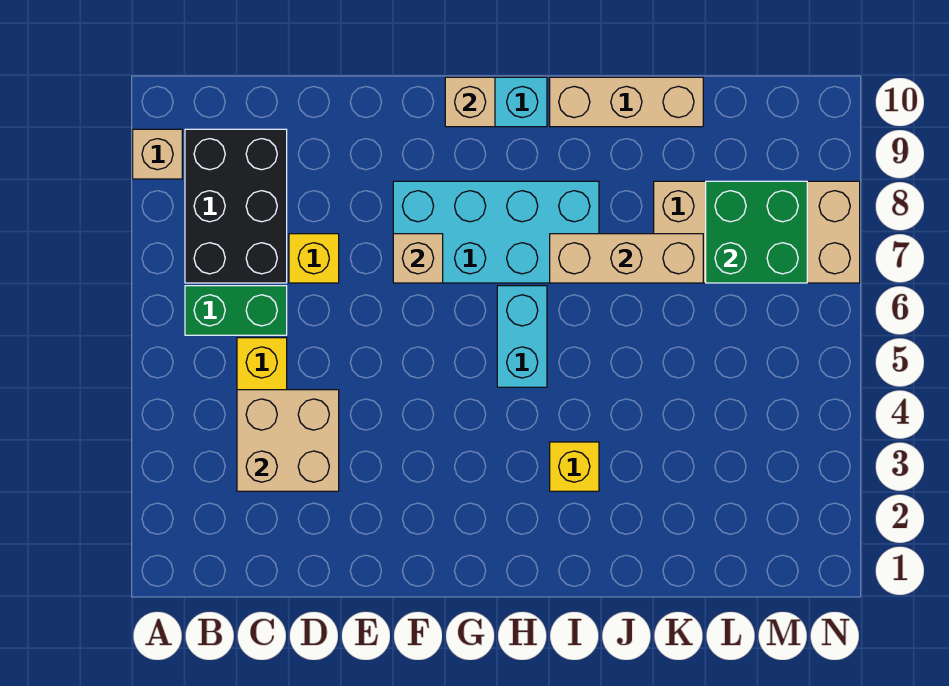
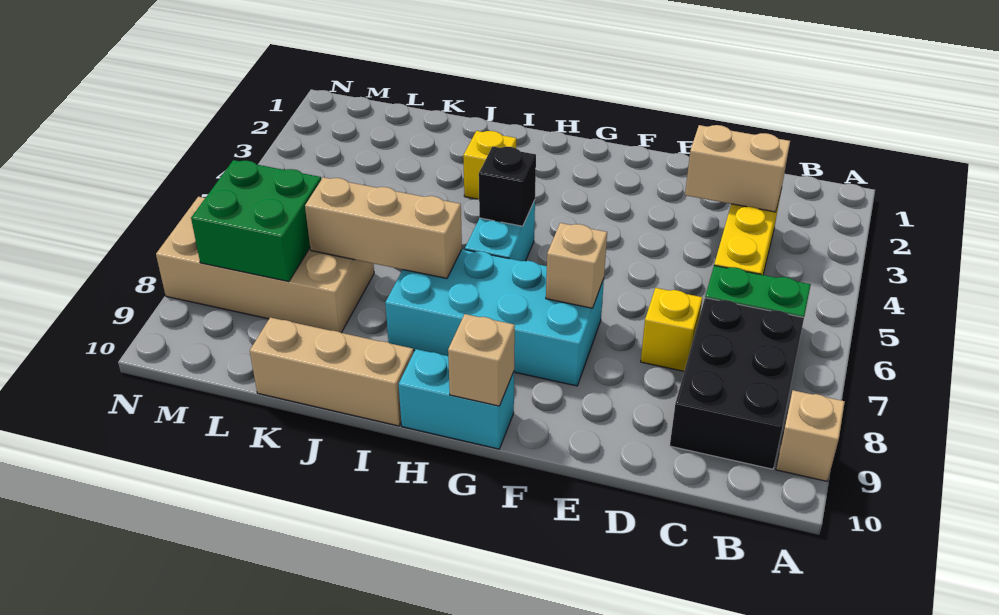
tan brick C3:D4 level 2 -> tan brick C3:D3 level 2
none -> black brick H5 level 2

